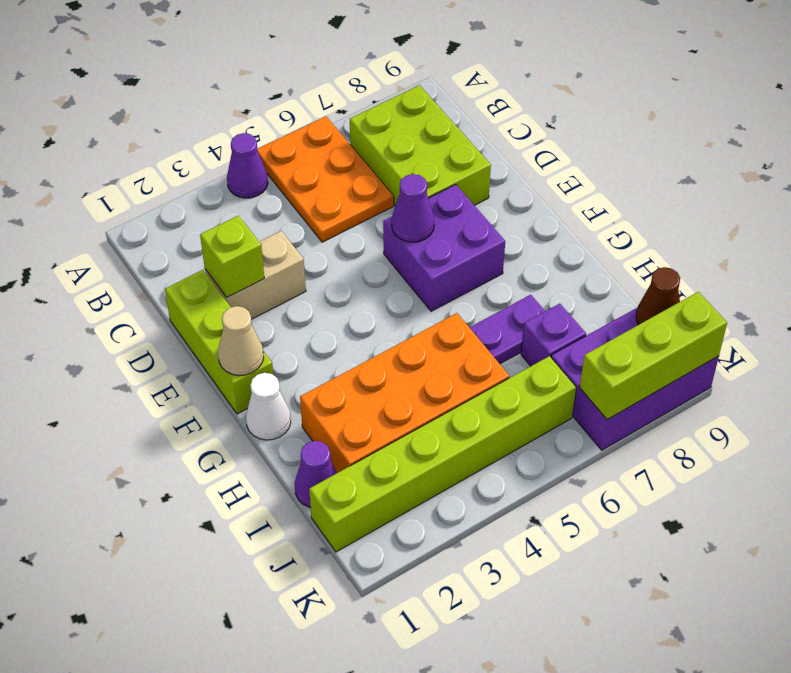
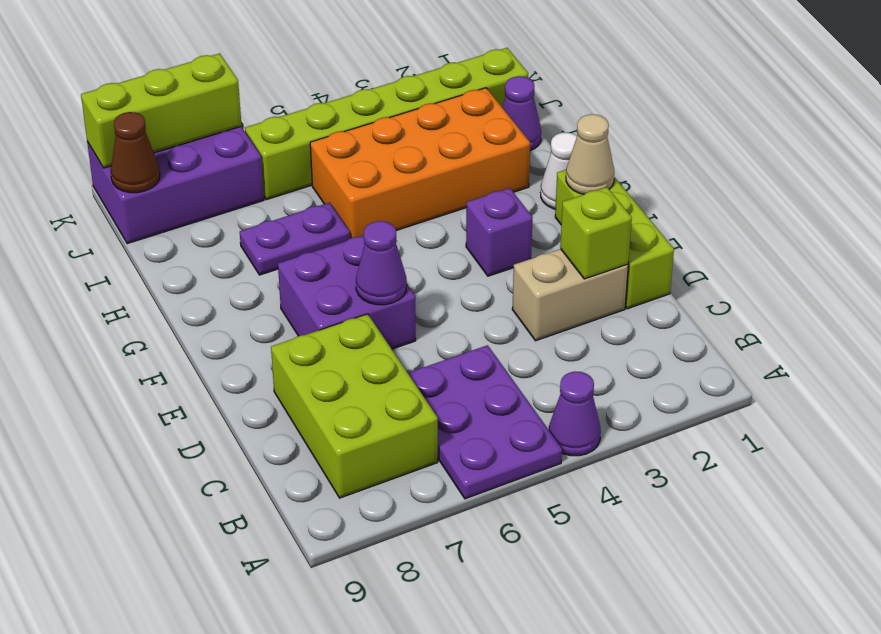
orange plate A5:C6 level 1 -> purple plate A5:C6 level 1
purple brick I7 level 1 -> purple brick F3 level 1

